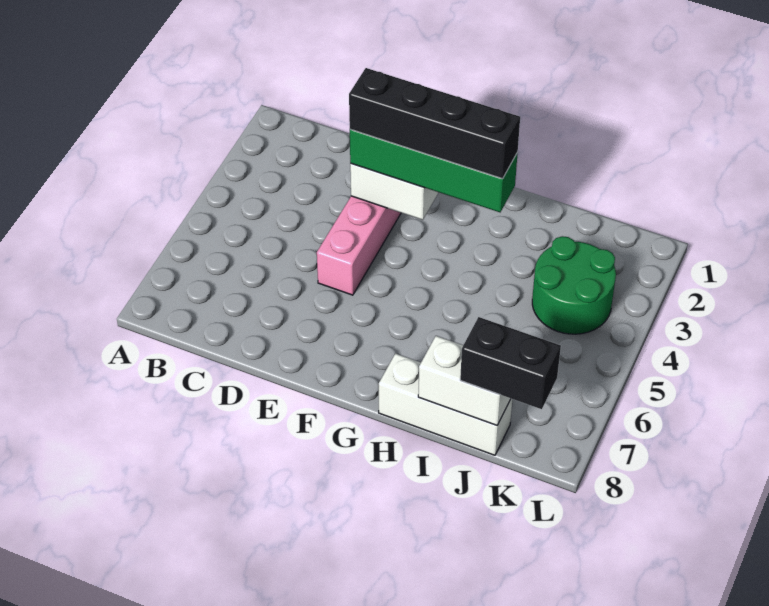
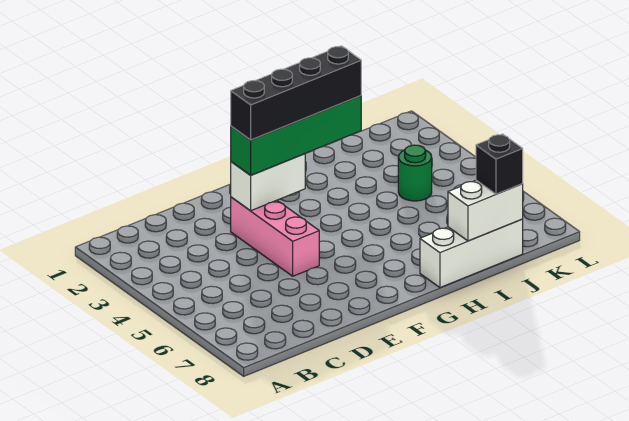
green round brick J3:K4 level 1 -> green round brick J4 level 1
black brick J8:K8 level 3 -> black brick J8 level 3

